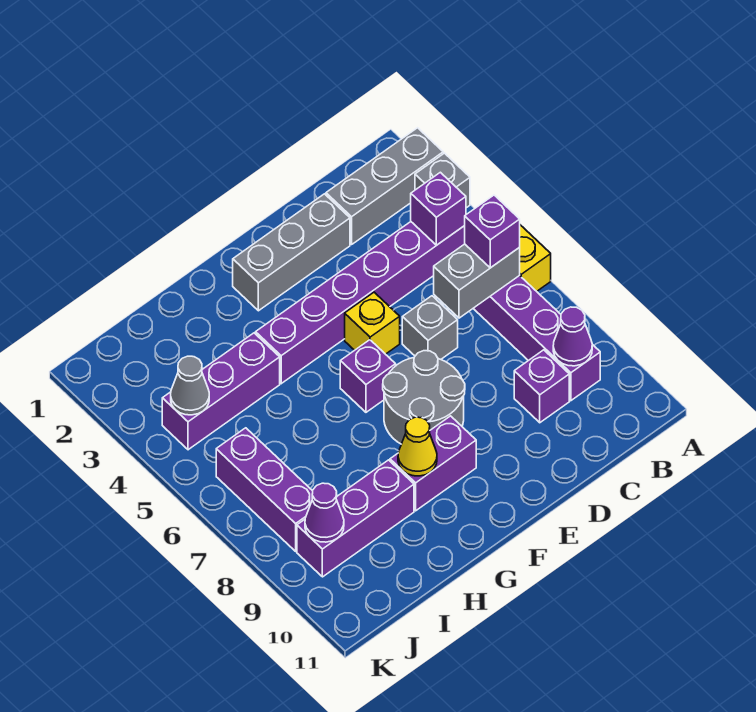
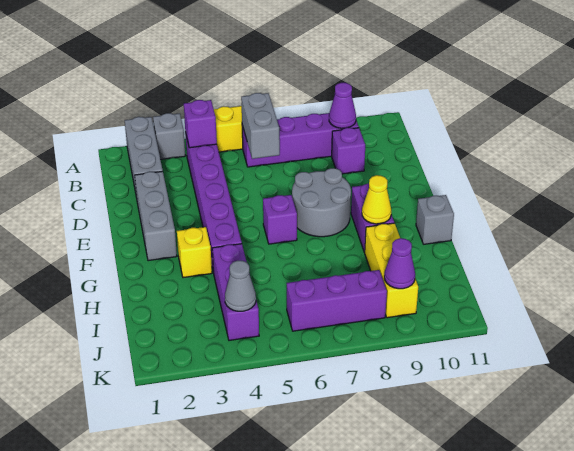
purple brick B6 level 3 -> none
grey brick D6 level 1 -> grey brick G11 level 1
yellow brick E5 level 1 -> yellow brick G3 level 1
purple brick H9:J9 level 1 -> yellow brick H9:J9 level 1

